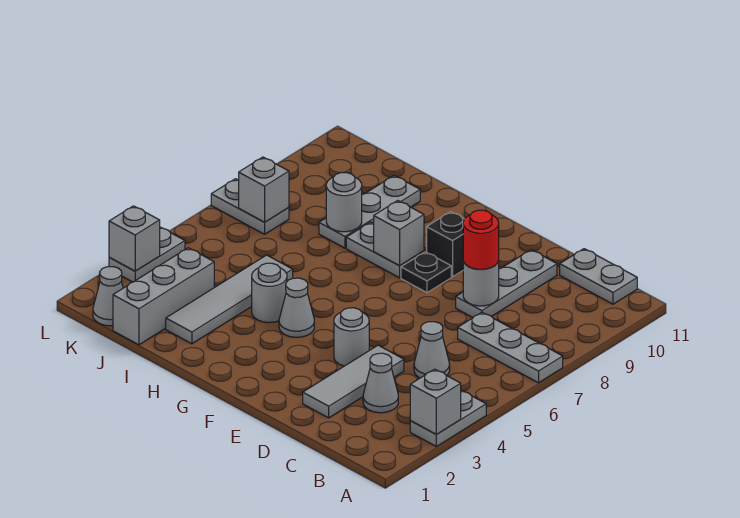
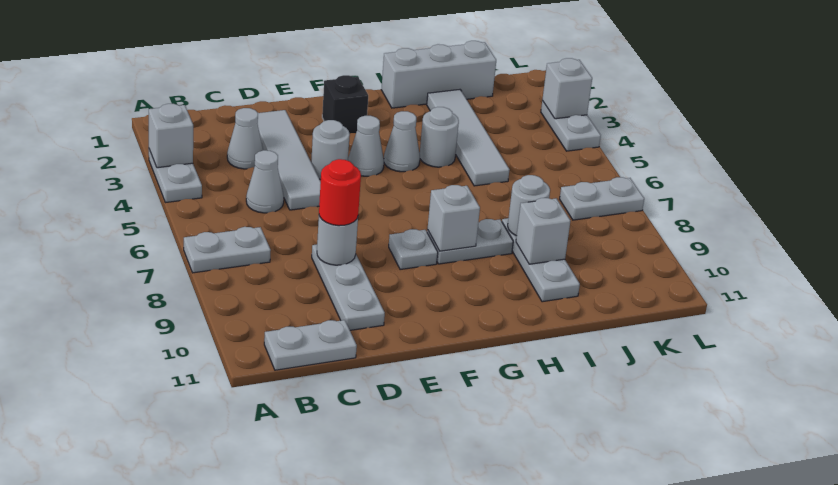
grey plate A7:C7 level 1 -> grey plate A7:B7 level 1
grey tile D2:D4 level 1 -> grey tile D2:D5 level 1
black plate F8 level 1 -> grey plate F8 level 1
black brick F9 level 1 -> black brick F2 level 1
grey brick J1:J3 level 1 -> grey brick H1:J1 level 1
grey cone K1 level 1 -> grey cone F4 level 1
grey brick K7 level 2 -> grey brick I9 level 2

